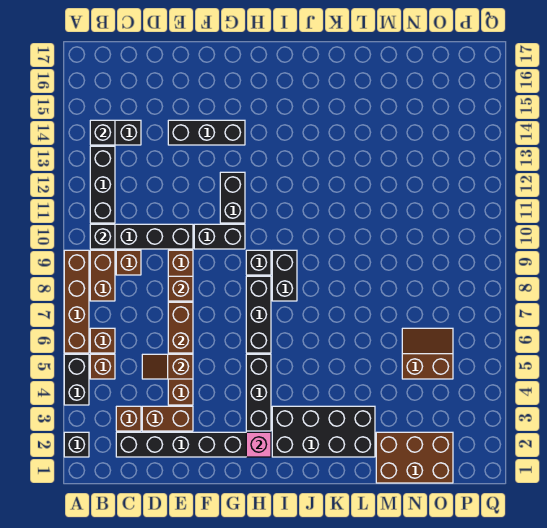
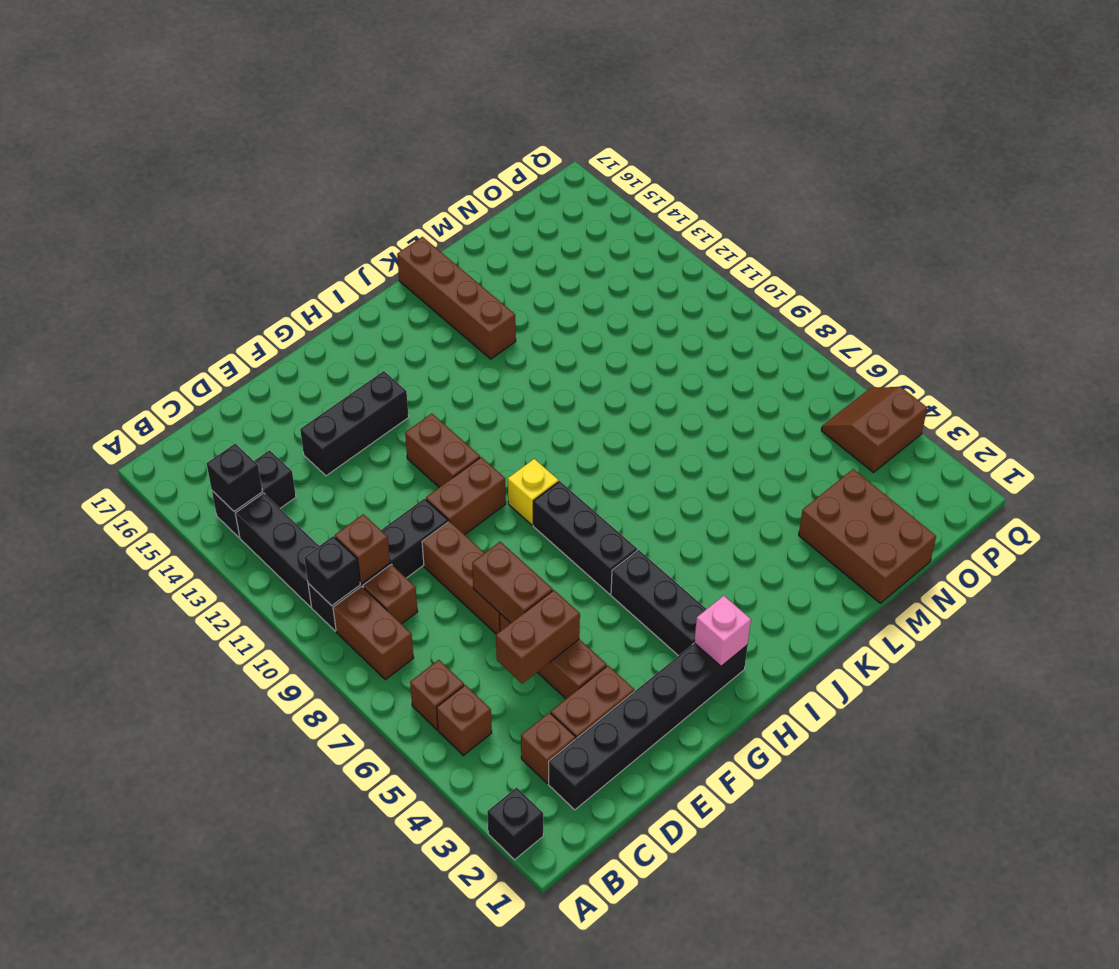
black brick A4:A5 level 1 -> none
brown brick A6:A9 level 1 -> brown brick K14:K17 level 1
brown slope D5:E5 level 2 top E -> brown brick D5:E5 level 2
brown brick E8 level 2 -> brown brick C10 level 2
black brick F10:G10 level 1 -> brown brick F10:G10 level 1
black brick G11:G12 level 1 -> brown brick G11:G12 level 1
black brick H9 level 1 -> yellow brick H9 level 1
black brick I2:L3 level 1 -> none
black brick I8:I9 level 1 -> none
brown brick M1:O2 level 1 -> brown brick M1:N3 level 1
brown slope N5:O6 level 1 top 5 -> brown slope P4:Q5 level 1 top 4

